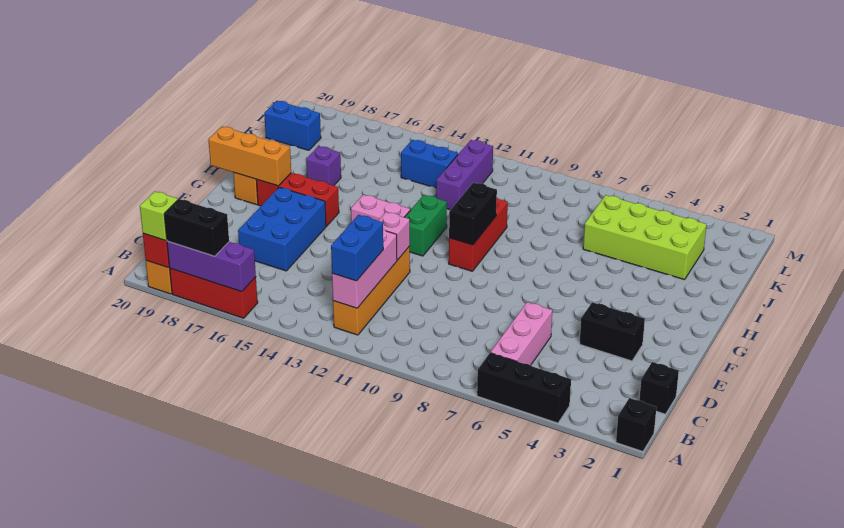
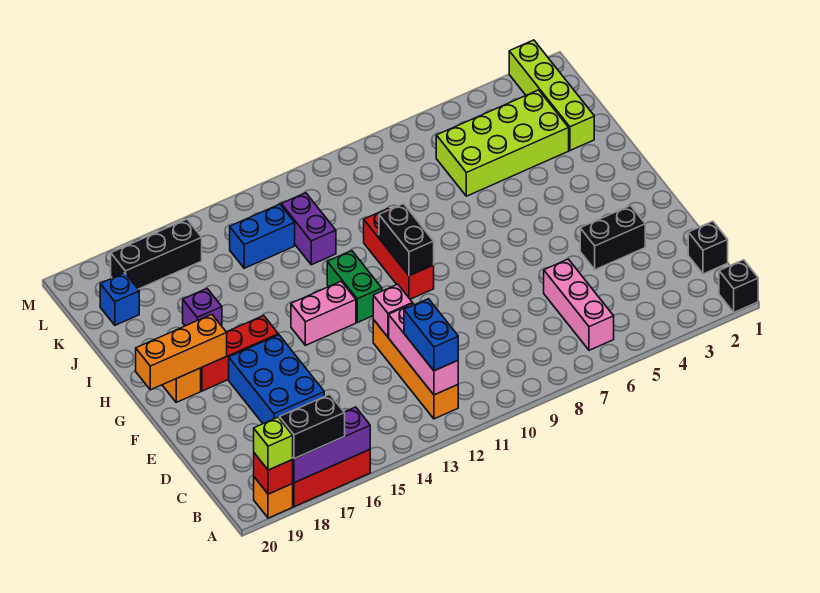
black brick A4:A6 level 1 -> black brick L16:L18 level 1
none -> lime brick J2:M2 level 1
purple brick J12:L12 level 1 -> purple brick J12:K12 level 1
blue brick K19:K20 level 1 -> blue brick K19 level 1

